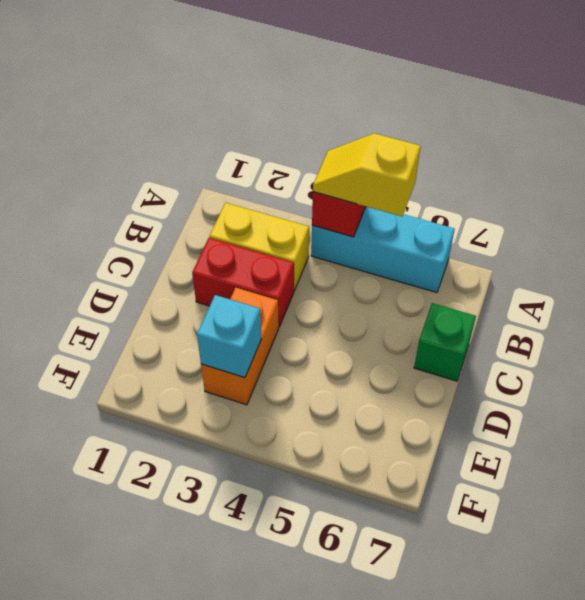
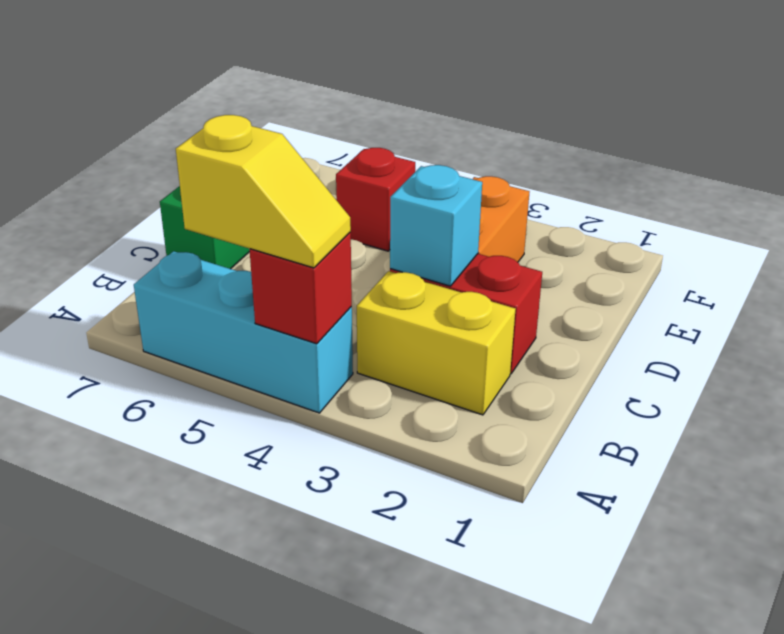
cyan brick E3 level 2 -> cyan brick C3 level 2
none -> red brick E5 level 1

